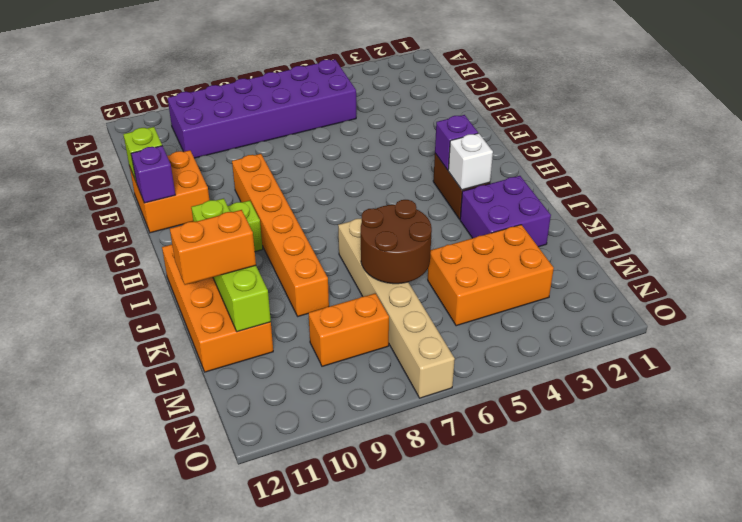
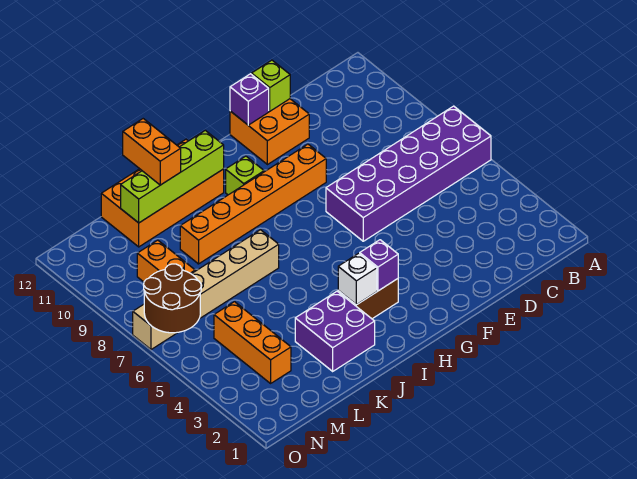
purple brick B5:C10 level 1 -> purple brick A6:F7 level 1
brown round brick K6:L7 level 2 -> brown round brick N6:O7 level 2
orange brick L3:M5 level 1 -> orange brick M3:M5 level 1

